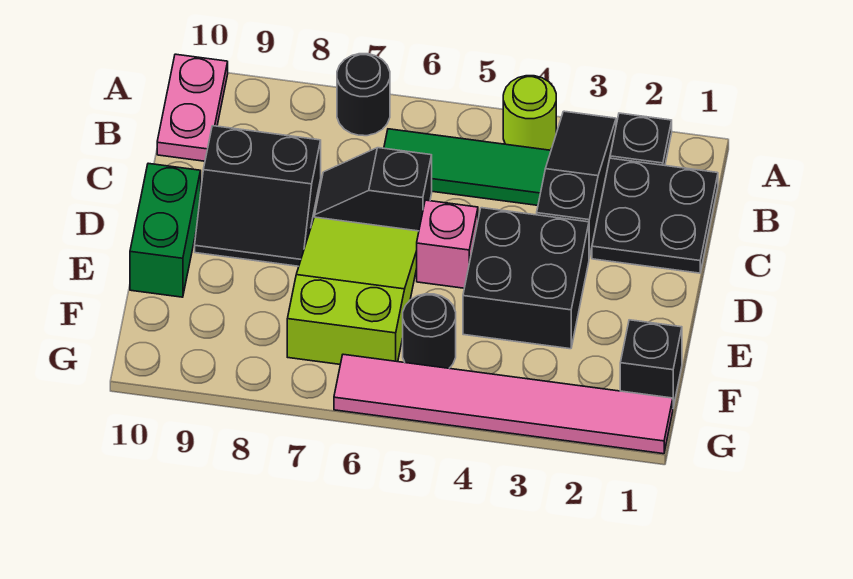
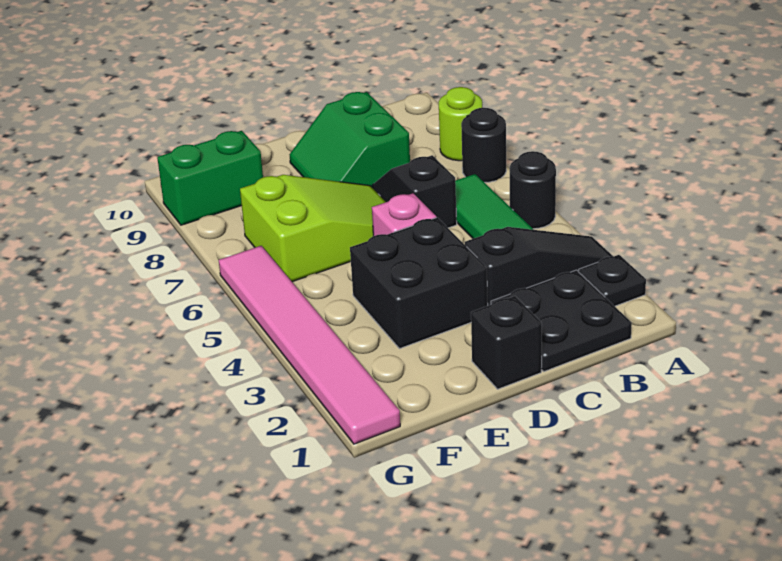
lime round brick A4 level 1 -> lime round brick A8 level 1
pink plate A10:B10 level 1 -> none
black slope C8:D9 level 1 top C -> green slope C8:D9 level 1 top C
green brick D10:E10 level 1 -> green brick F9:G9 level 1
black brick F1 level 1 -> black brick D1 level 1
black round brick F5 level 1 -> black round brick A5 level 1

